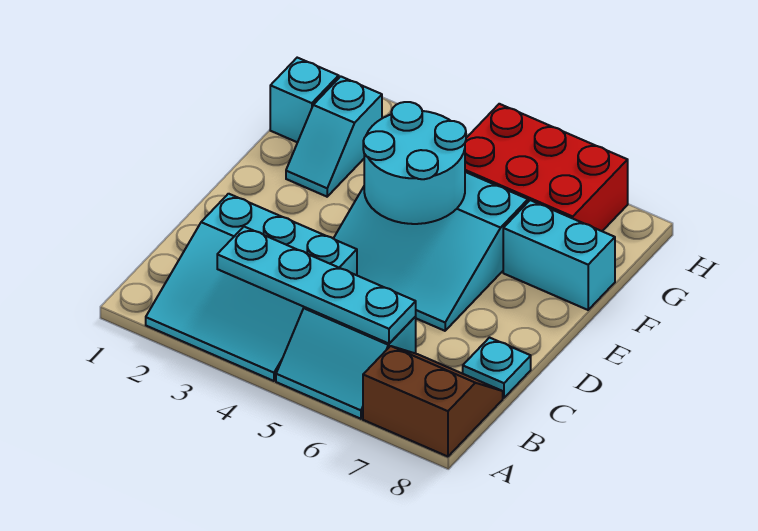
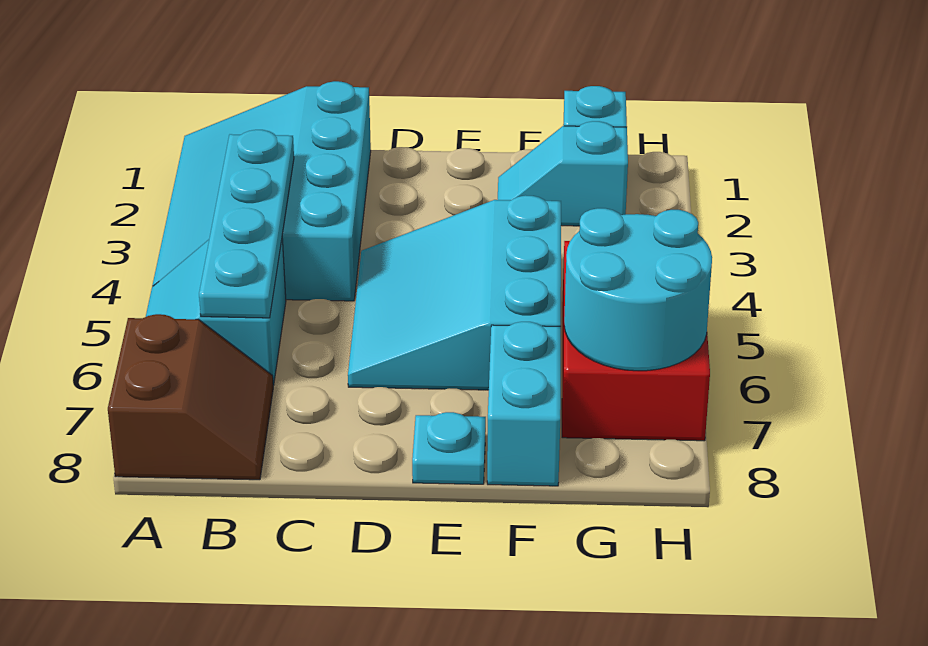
cyan slope A2:C4 level 1 top C -> cyan slope A1:C4 level 1 top C
cyan plate C8 level 1 -> cyan plate E8 level 1
cyan round brick E4:F5 level 2 -> cyan round brick G6:H7 level 2

